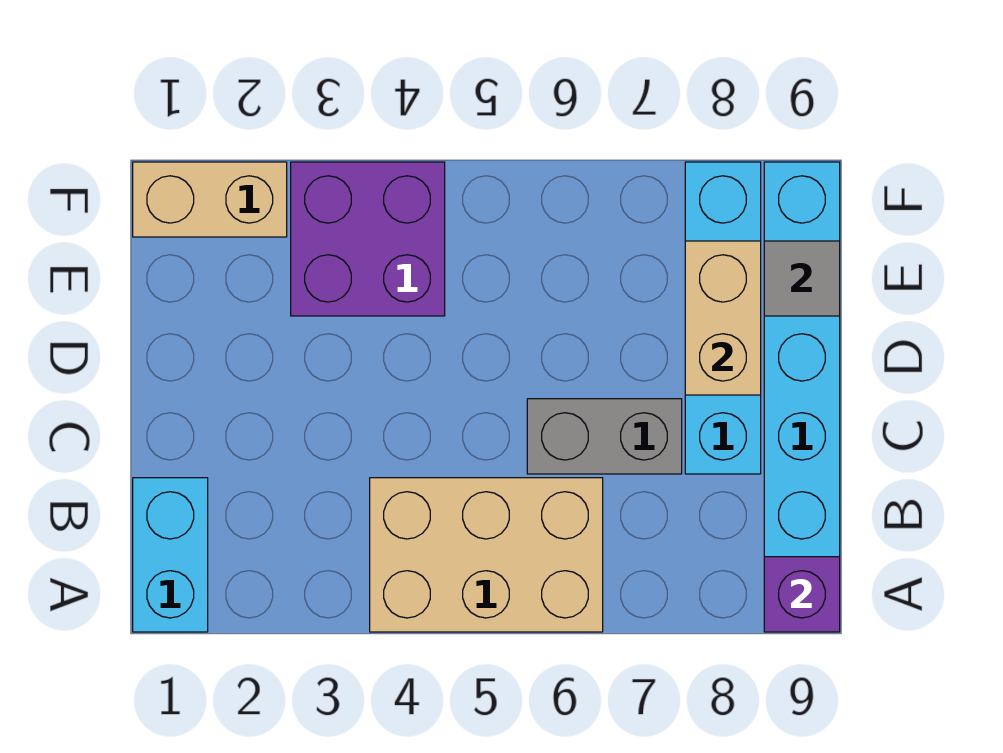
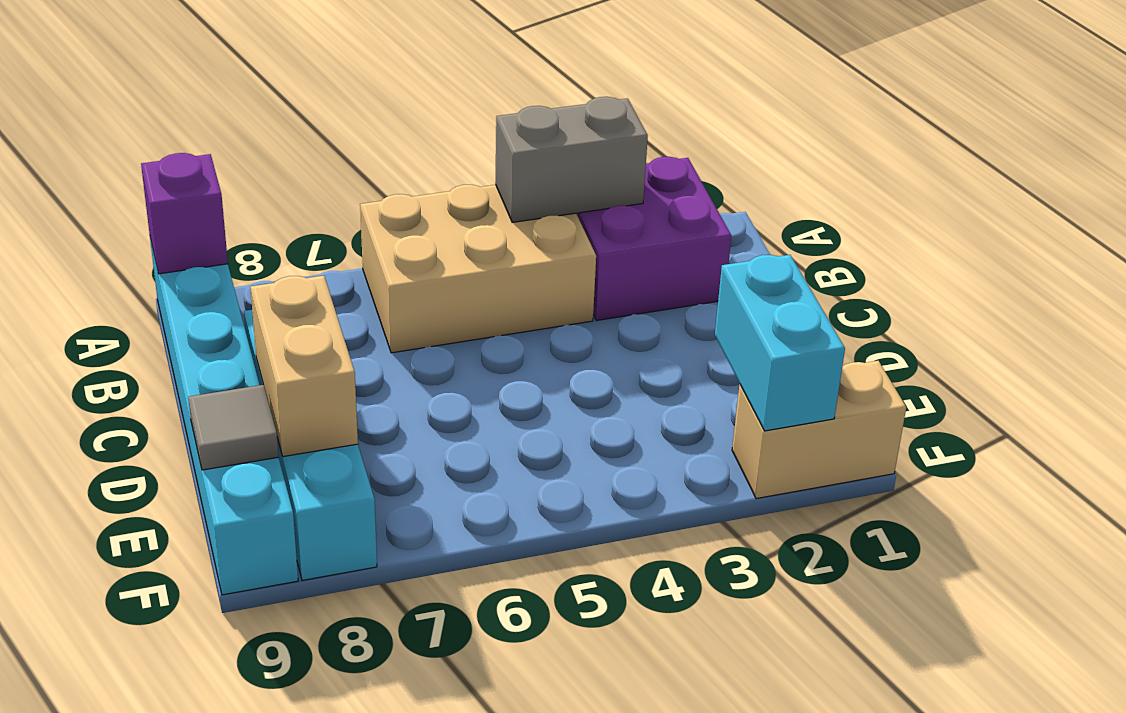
cyan brick A1:B1 level 1 -> cyan brick E2:F2 level 2
grey brick C6:C7 level 1 -> grey brick A3:A4 level 2
purple brick E3:F4 level 1 -> purple brick A2:B3 level 1

